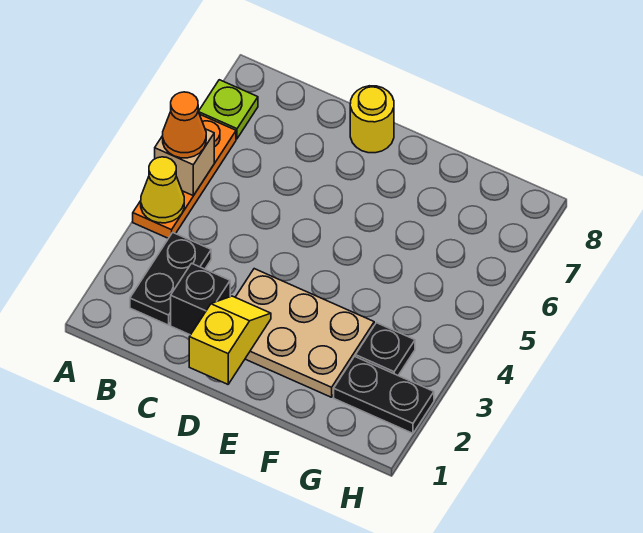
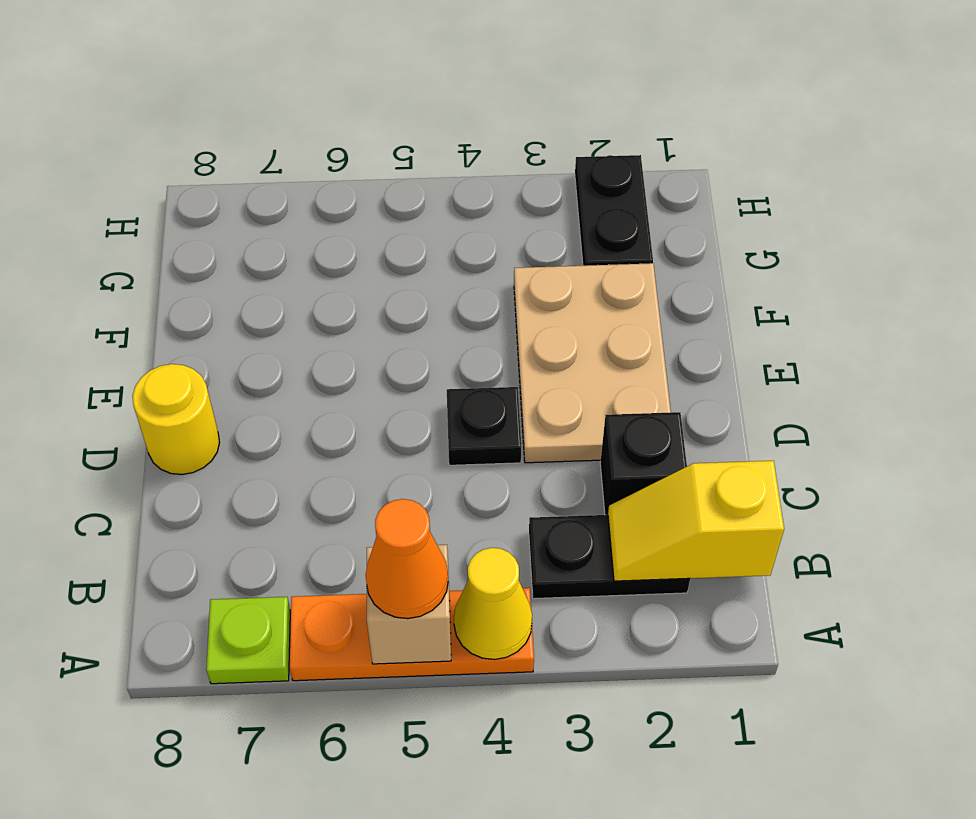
yellow slope D1:D2 level 2 top 1 -> yellow slope B1:B2 level 2 top 1
black plate G3 level 1 -> black plate D4 level 1

